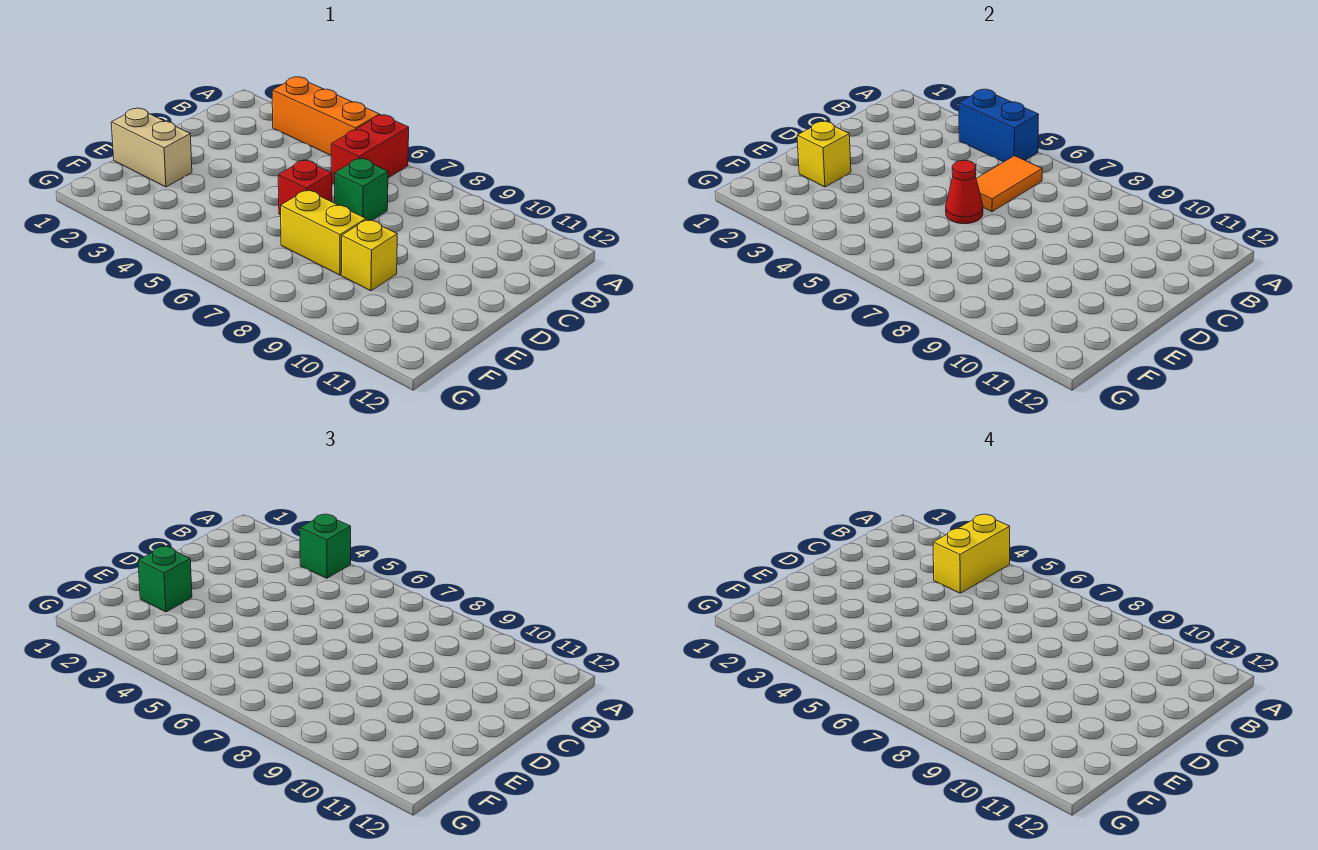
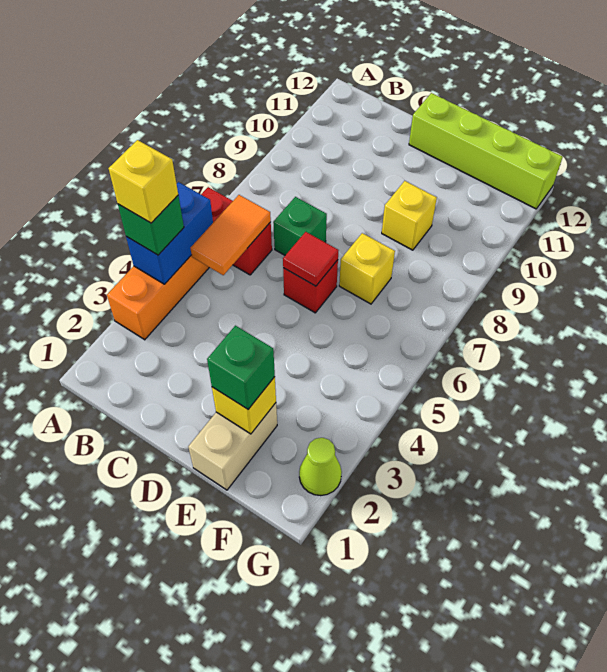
yellow brick A4:B4 level 4 -> yellow brick A4 level 4
orange tile B6:C6 level 2 -> orange tile B5:B6 level 2
red cone D6 level 2 -> red tile D6 level 2
none -> lime brick D12:G12 level 1
yellow brick E7:E8 level 1 -> yellow brick E7 level 1
none -> lime cone G2 level 1

